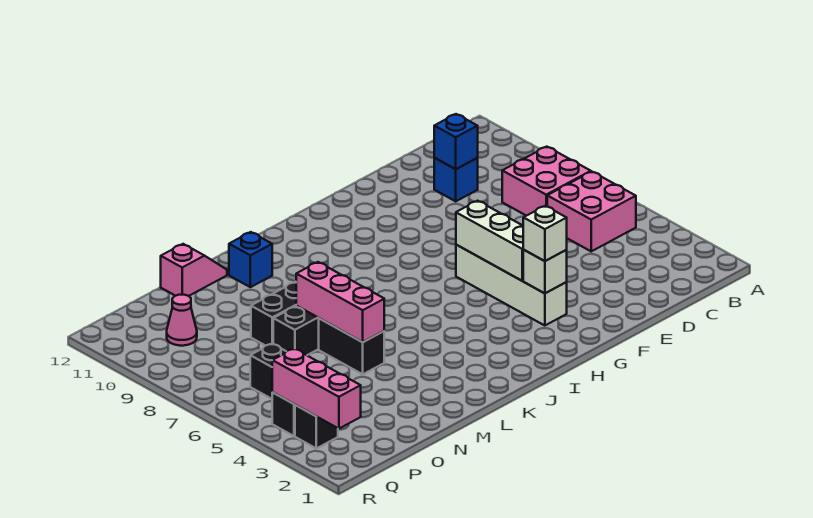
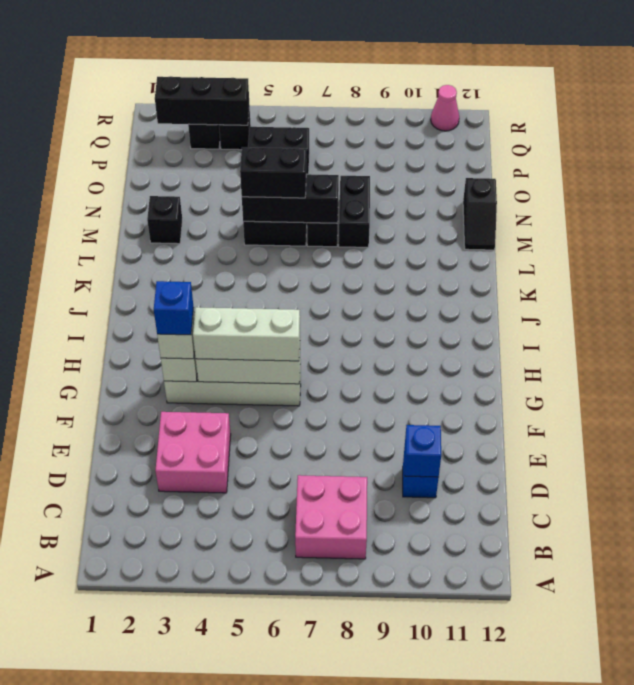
pink brick B5:C6 level 1 -> pink brick D3:E4 level 1
none -> white brick G4:G6 level 3
blue brick L11 level 1 -> blue brick G3 level 4
none -> black brick M2 level 1
pink brick M5:M7 level 2 -> black brick M5:M7 level 2
none -> black brick M5:M6 level 3
pink slope M12:N12 level 1 top N -> black slope M12:N12 level 1 top N
pink cone P10 level 1 -> pink cone R11 level 1
pink brick Q2:Q4 level 2 -> black brick Q2:Q4 level 2

